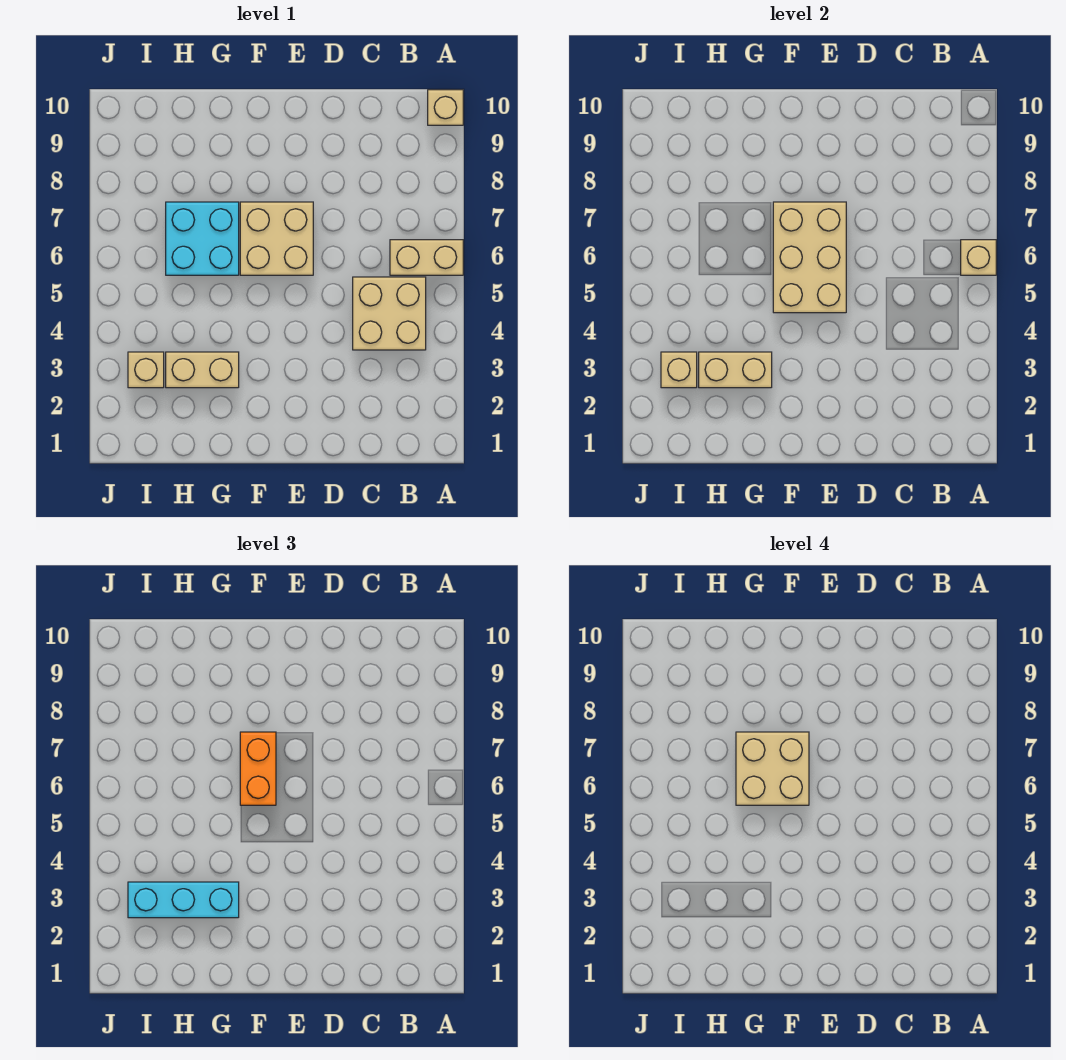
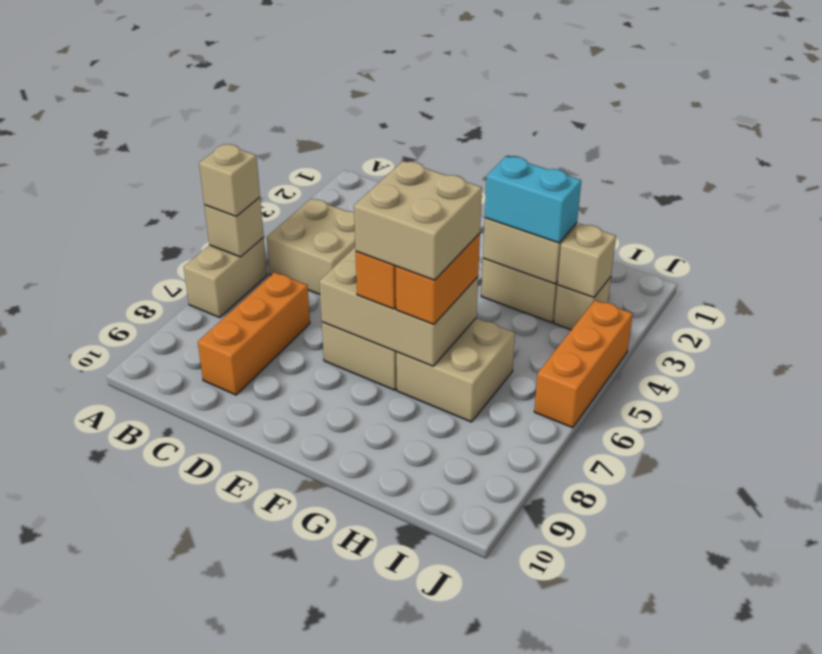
tan brick A6:B6 level 1 -> tan brick A6:A7 level 1
tan brick A10 level 1 -> tan brick A6 level 3
none -> orange brick C7:C9 level 1
tan brick E5:F7 level 2 -> tan brick E6:G7 level 2
cyan brick G3:I3 level 3 -> cyan brick G3:H3 level 3
cyan brick G6:H7 level 1 -> tan brick G6:H7 level 1
none -> orange brick G6:G7 level 3
none -> orange brick J4:J6 level 1

